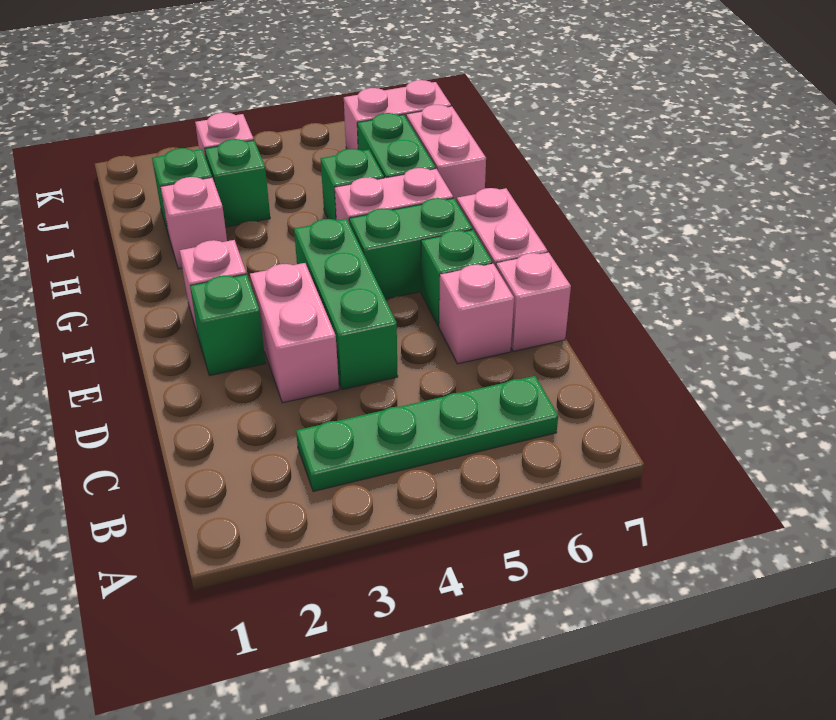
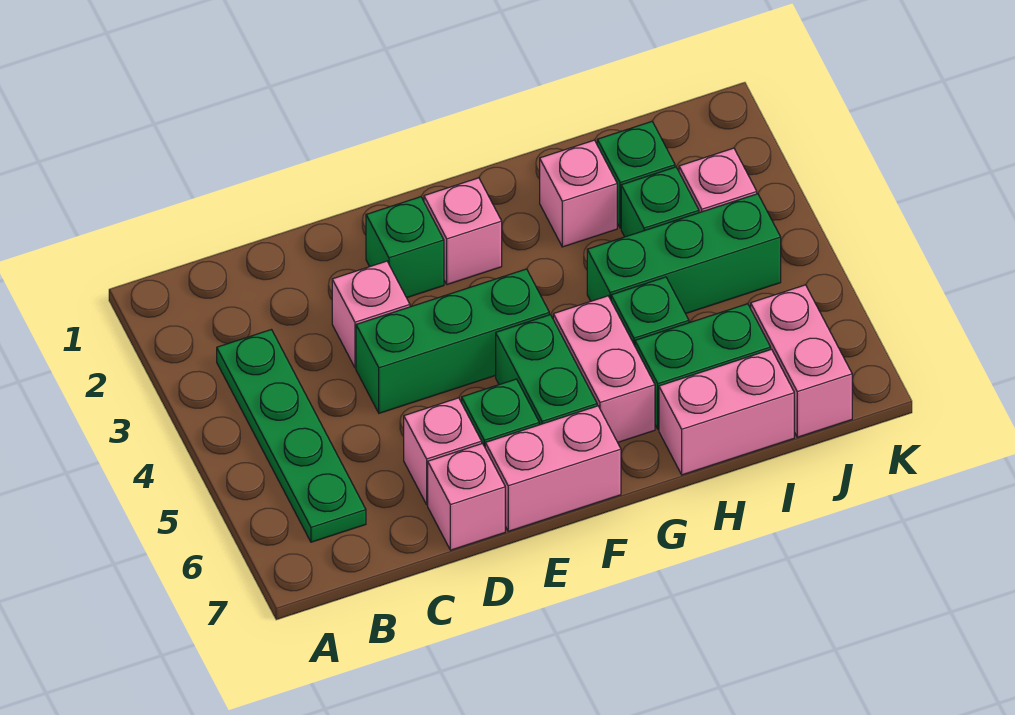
pink brick D3:E3 level 1 -> pink brick D3 level 1
none -> green brick H4:J4 level 1

